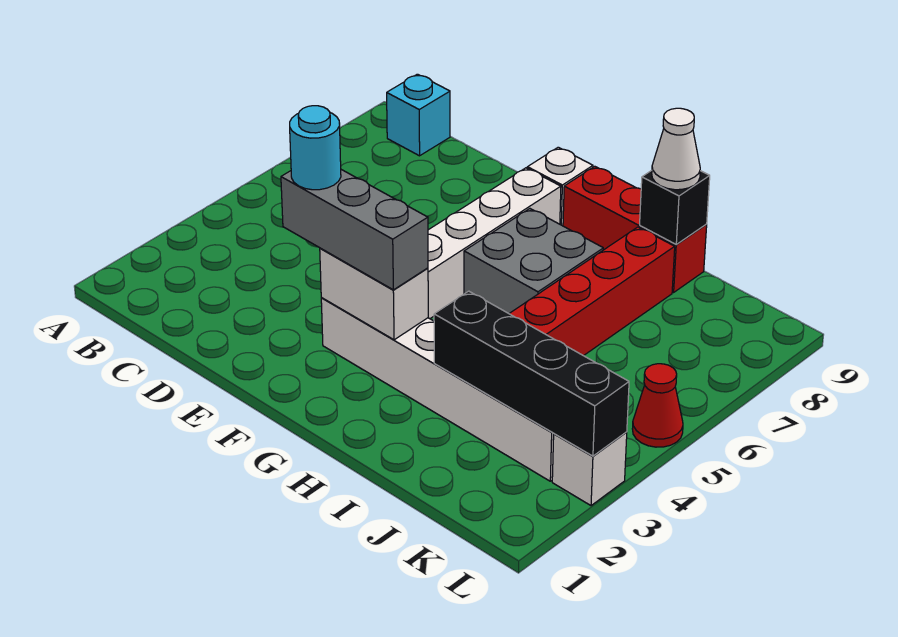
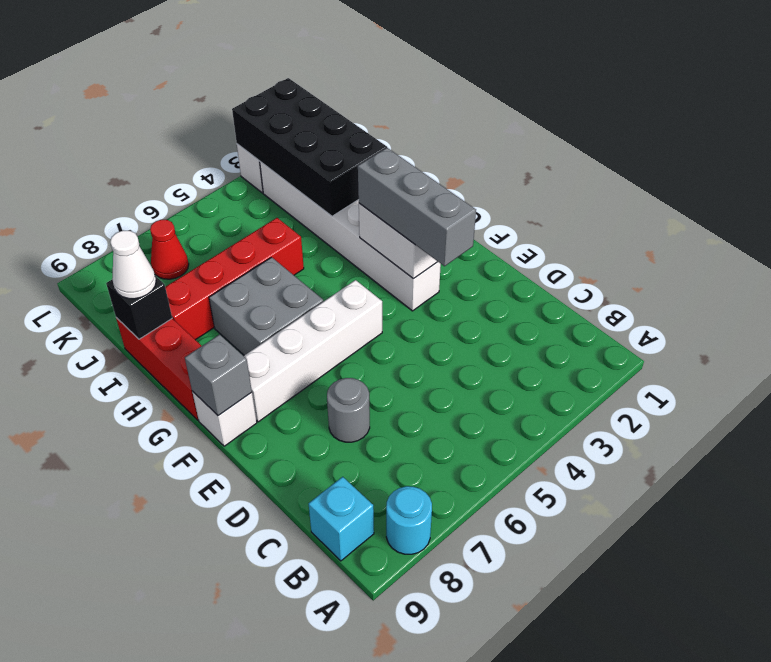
none -> grey round brick D7 level 1
cyan round brick E3 level 4 -> cyan round brick A8 level 1
none -> grey brick F9 level 2
black brick I3:L3 level 2 -> black brick I2:L3 level 2
red cone L5 level 1 -> red cone K7 level 1

